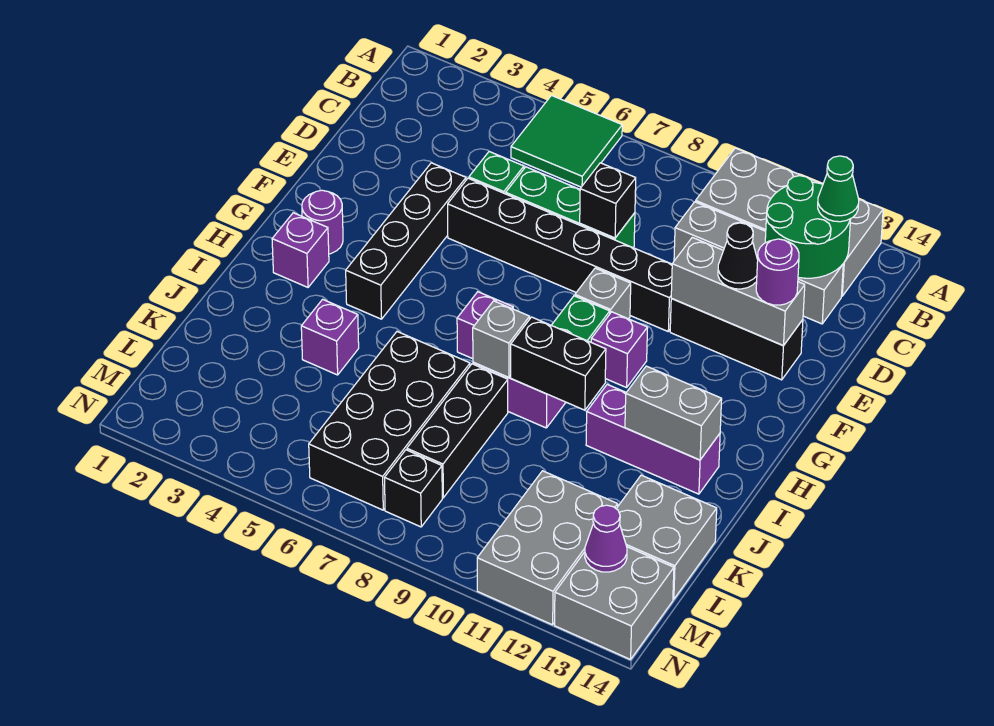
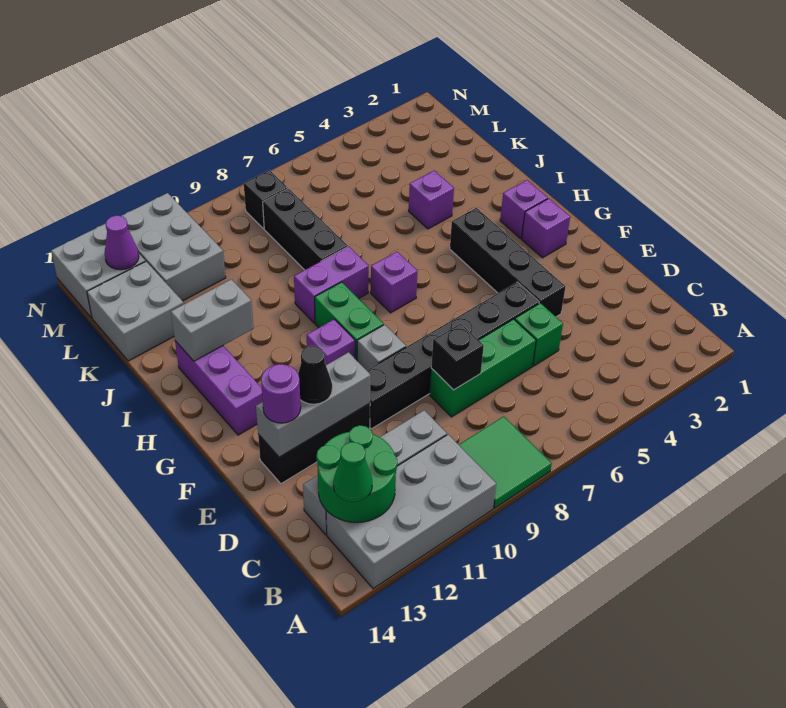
green tile A5:B6 level 1 -> green tile A8:B9 level 1
purple round brick G2 level 1 -> purple brick G2 level 1
grey brick I8 level 2 -> none
black brick I9:I10 level 2 -> none
purple brick I11:I13 level 1 -> purple brick G13:I13 level 1
black brick J6:M7 level 1 -> none

